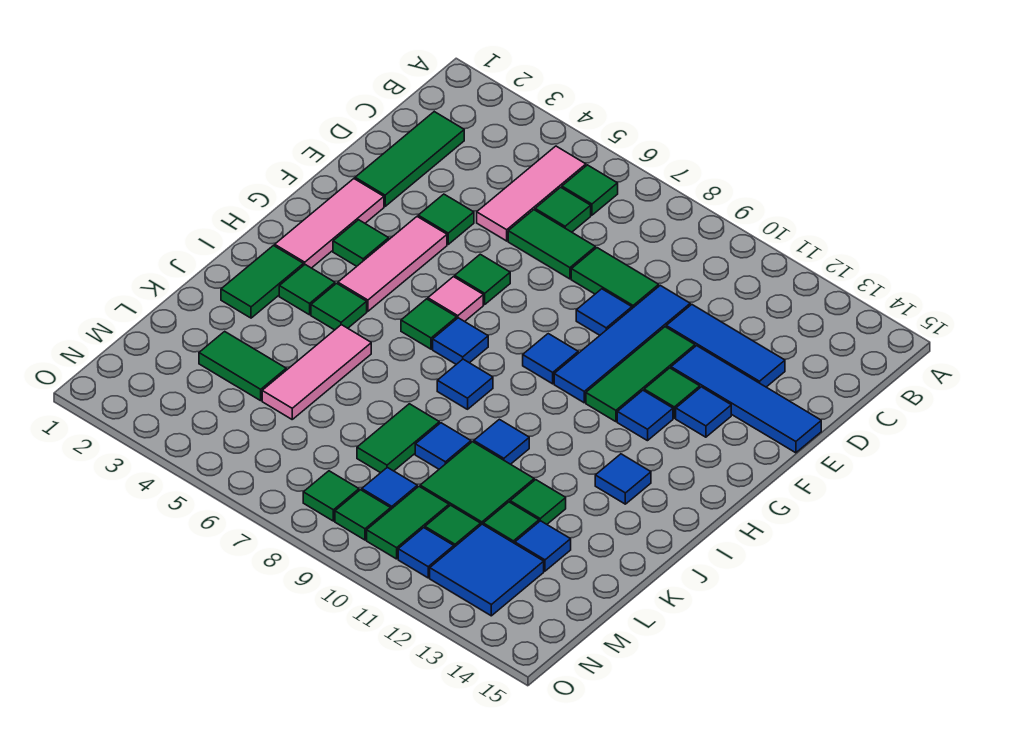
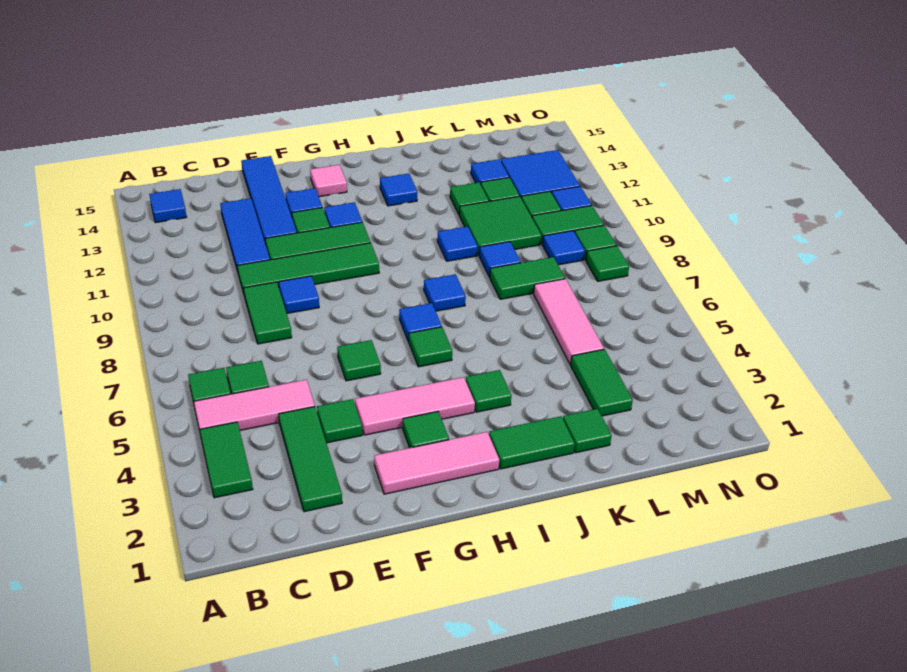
green tile C2:E2 level 1 -> green tile D2:D4 level 1
green tile D6:D7 level 1 -> green tile B3:B4 level 1
blue tile D10:G10 level 1 -> green tile D10:G10 level 1
pink tile G6 level 1 -> pink tile G14 level 1
blue tile G9 level 1 -> blue tile B14 level 1
green tile I3 level 1 -> green tile K2 level 1
pink tile J5:L5 level 1 -> pink tile L5:L7 level 1

